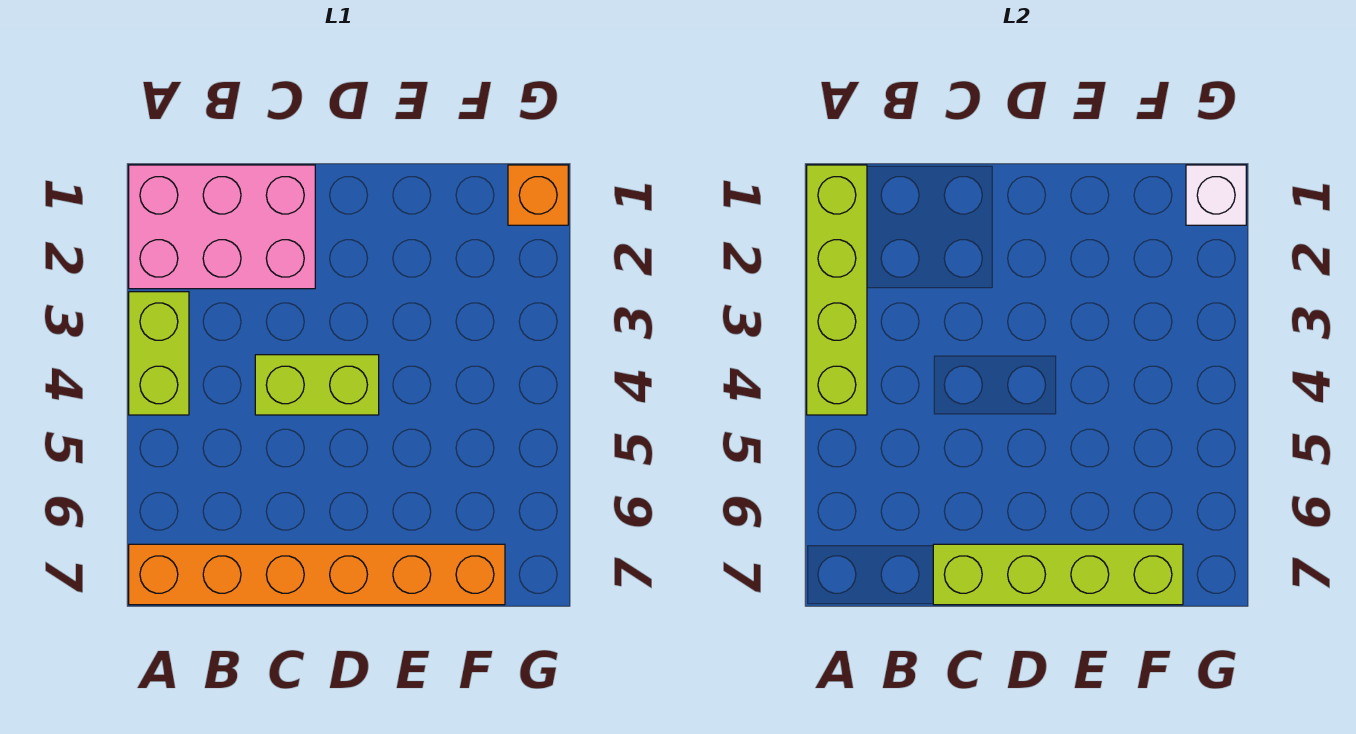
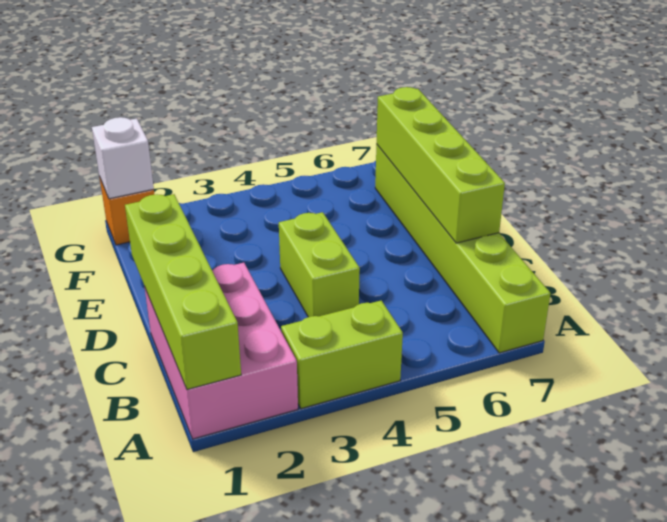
lime brick A1:A4 level 2 -> lime brick A1:D1 level 2
orange brick A7:F7 level 1 -> lime brick A7:F7 level 1

